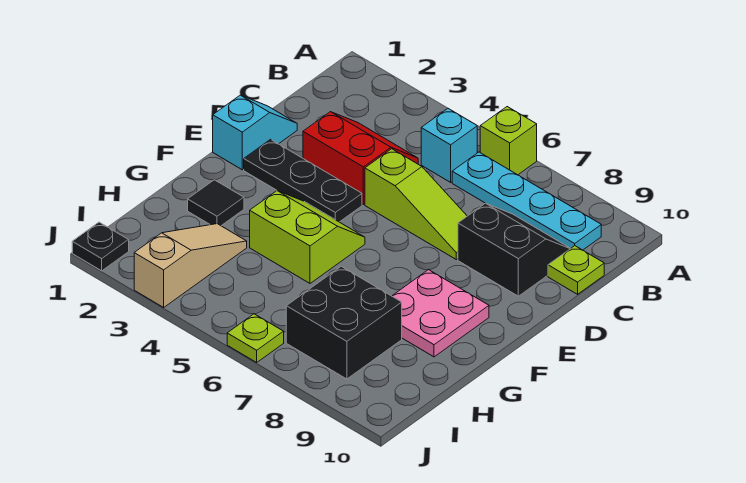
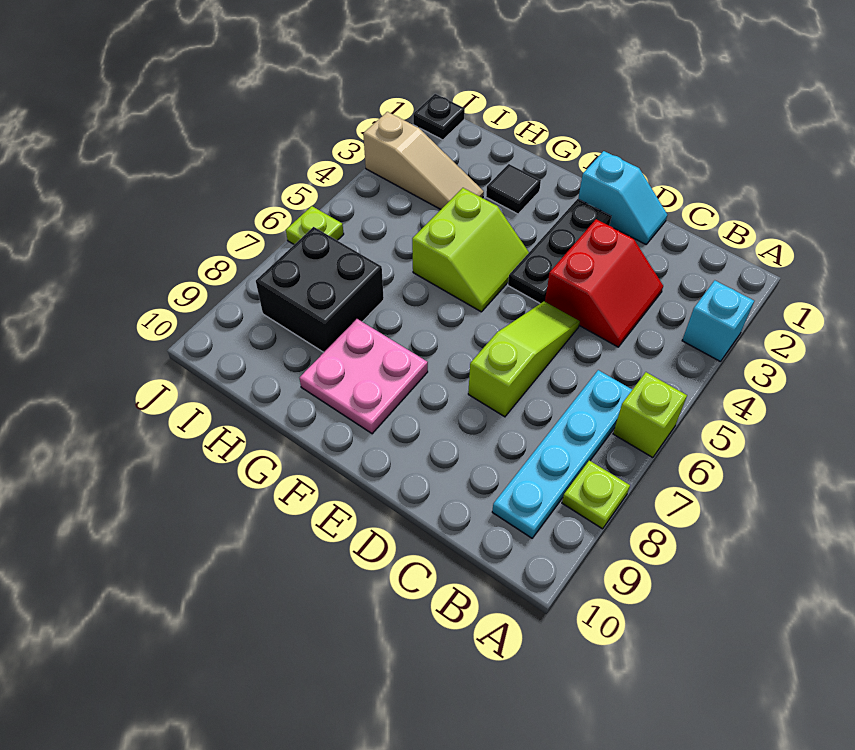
cyan brick B5 level 1 -> cyan brick A3 level 1
black slope C8:D9 level 1 top D -> none
lime plate C10 level 1 -> lime plate A8 level 1
lime slope D5:D7 level 1 top 5 -> lime slope D5:D7 level 1 top 7

